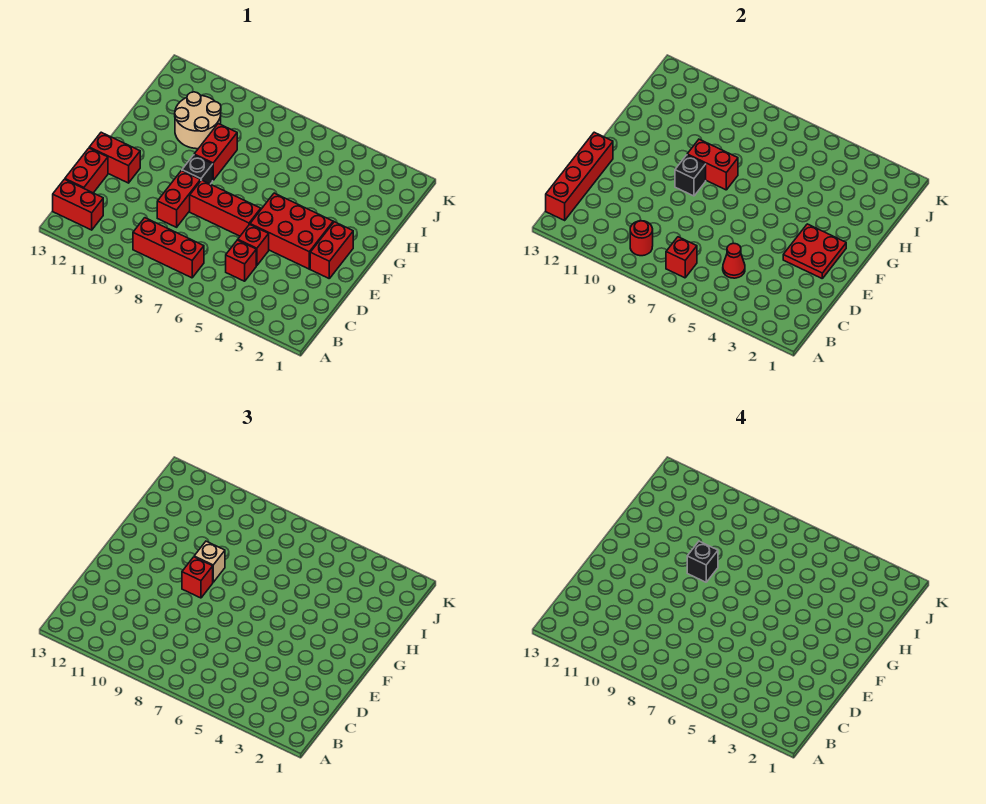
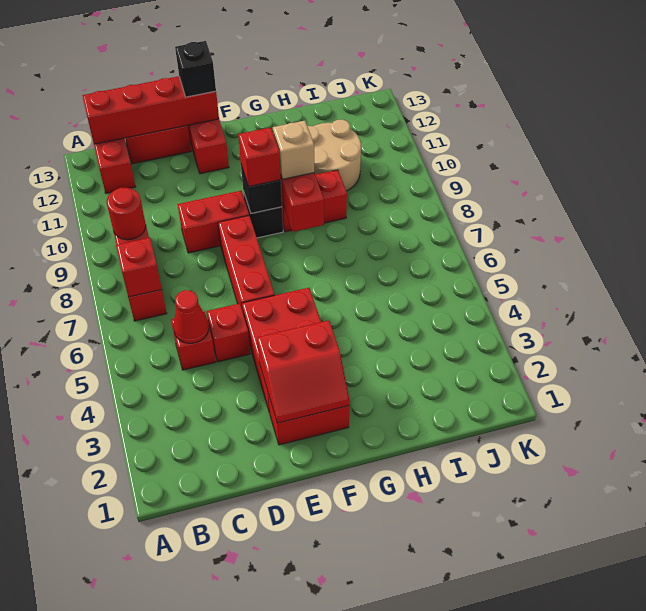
red plate E2:F3 level 2 -> red slope E2:F3 level 2 top 3
black brick G9 level 4 -> black brick E13 level 3

